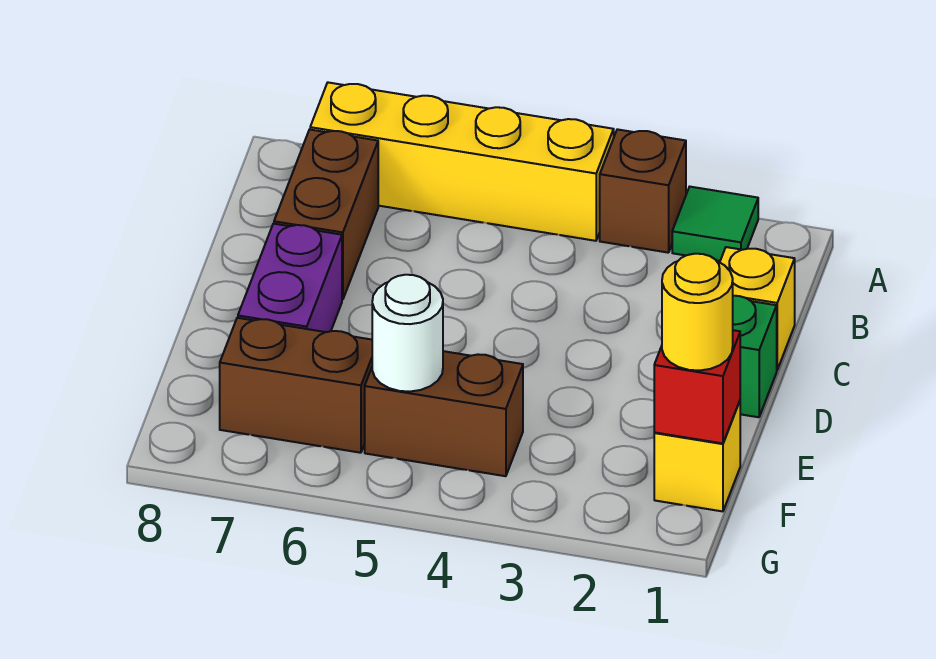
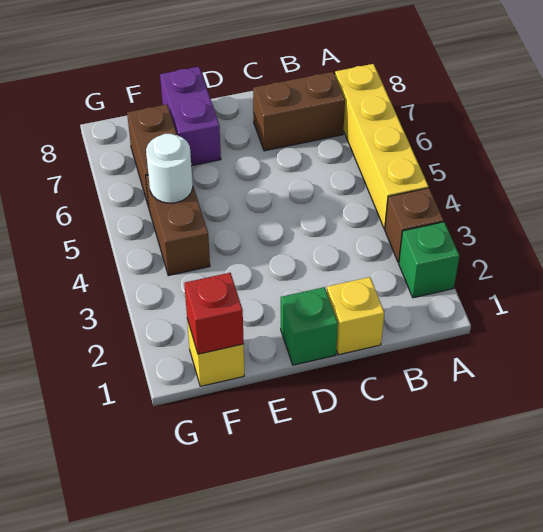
green tile A2 level 1 -> green brick A2 level 1
purple brick D7:E7 level 1 -> purple brick E7:E8 level 1
yellow round brick F1 level 3 -> none

